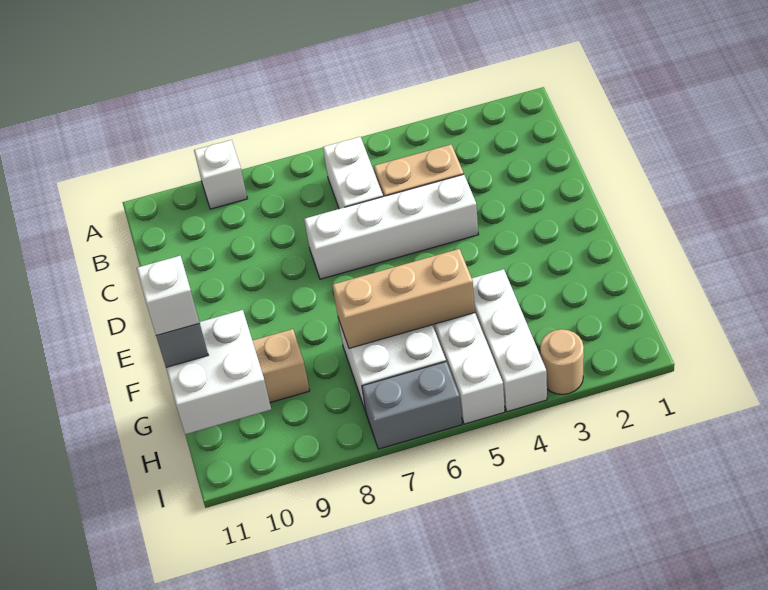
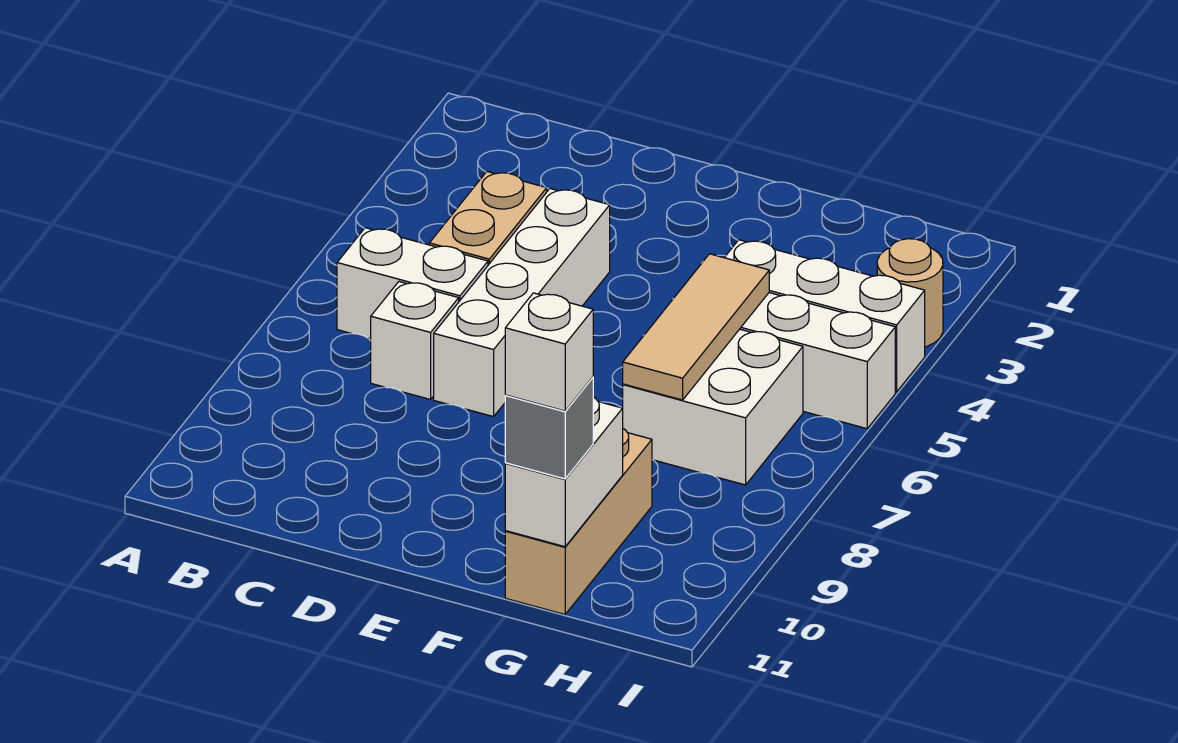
white brick A9 level 1 -> white brick C7 level 1
tan brick G5:G7 level 2 -> tan tile G5:G7 level 2
white brick G10:H11 level 2 -> white brick G10:G11 level 2
grey brick I6:I7 level 1 -> none

